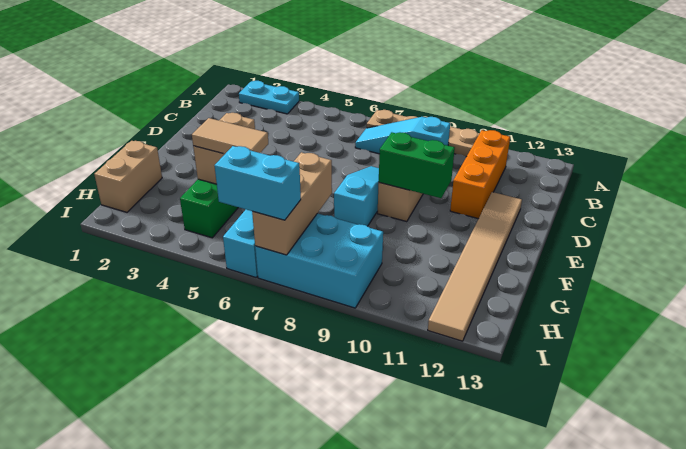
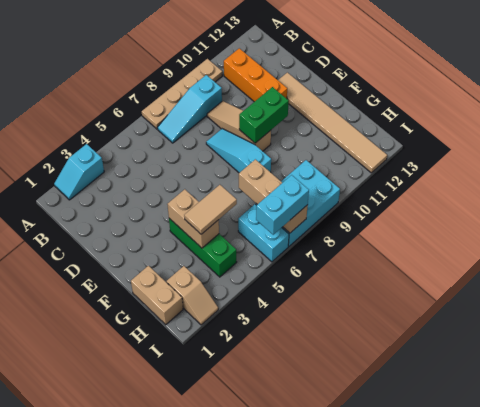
cyan plate A2:A3 level 1 -> cyan slope A2:A3 level 1 top 3
none -> tan slope H2:I2 level 1 top H

